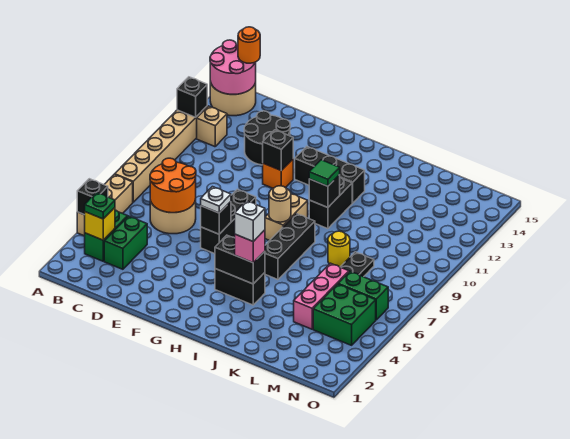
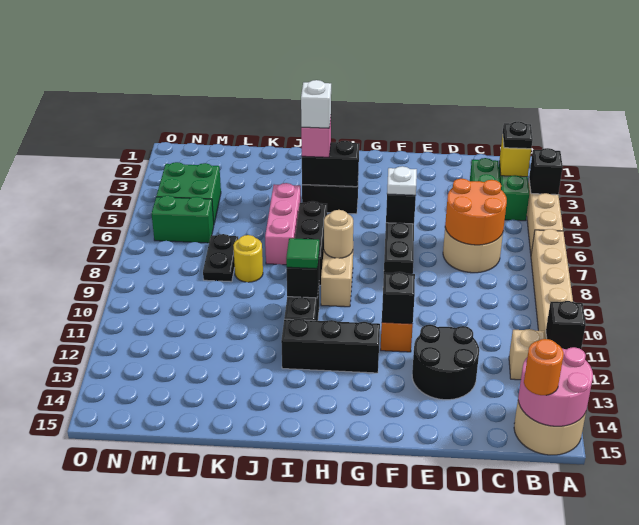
green plate B3 level 3 -> black plate B3 level 3
pink brick L4:L6 level 1 -> pink brick J5:J7 level 1

